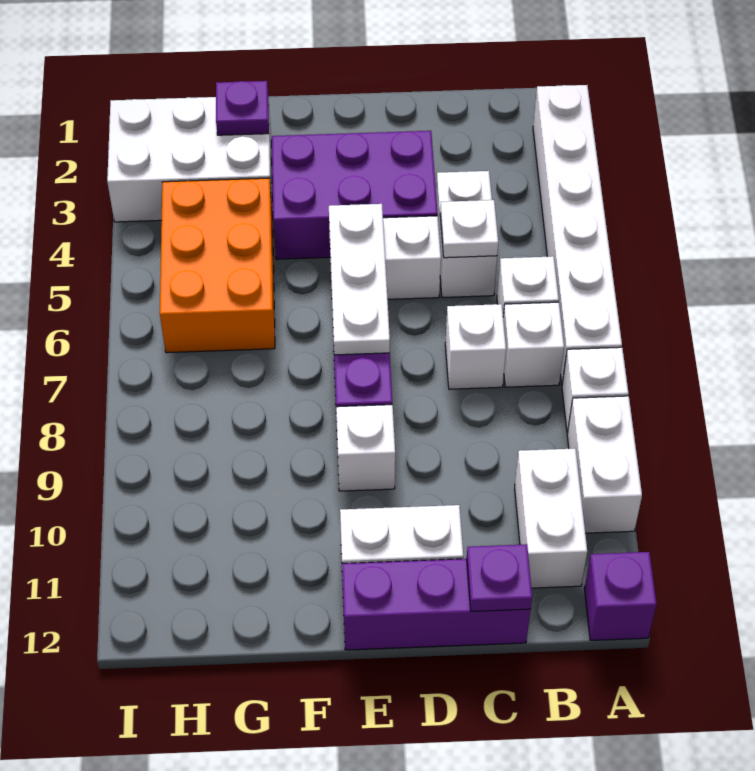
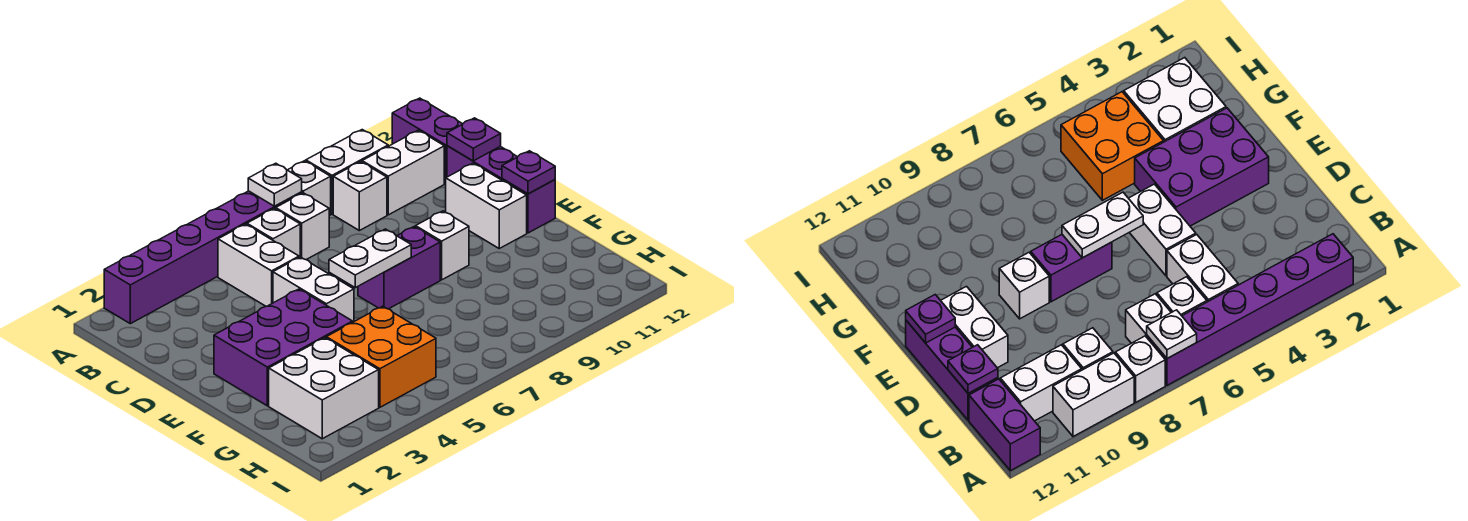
white brick A2:A7 level 1 -> purple brick A2:A7 level 1
purple brick A12 level 1 -> purple brick A12:B12 level 1
white brick C4:C5 level 1 -> white brick B5:C5 level 1
white plate C5 level 2 -> white plate A7 level 2
white brick C7 level 1 -> white brick B9 level 1
purple brick D3:F4 level 1 -> purple brick E2:F4 level 1
white plate E5:E7 level 2 -> white plate E6:E7 level 2
white brick G2:I3 level 1 -> white brick G2:H3 level 1
purple plate G2 level 2 -> purple plate E12 level 2
orange brick G4:H6 level 1 -> orange brick G4:H5 level 1

